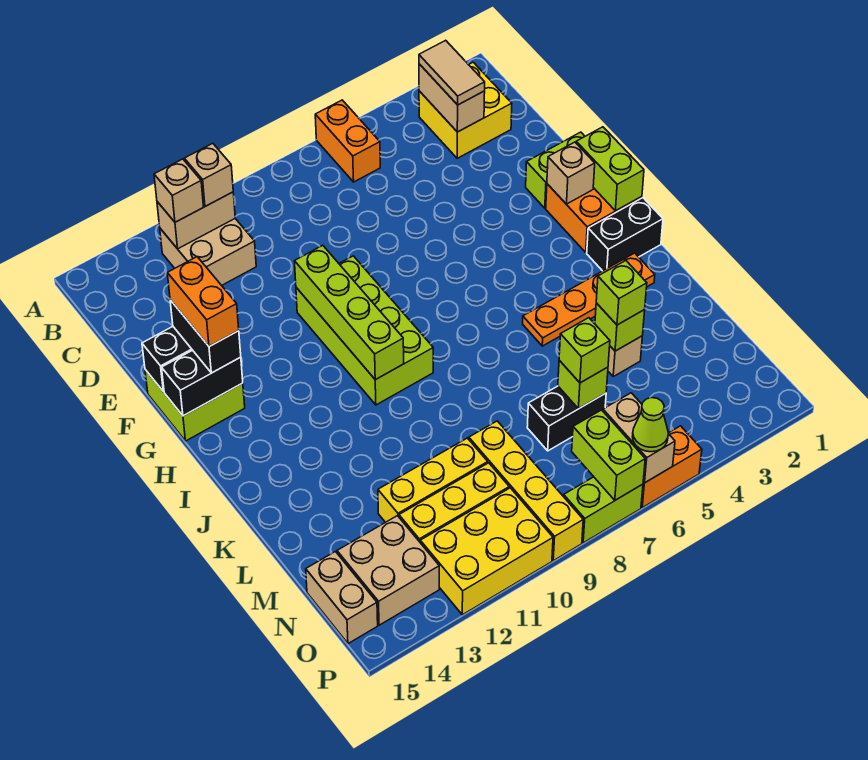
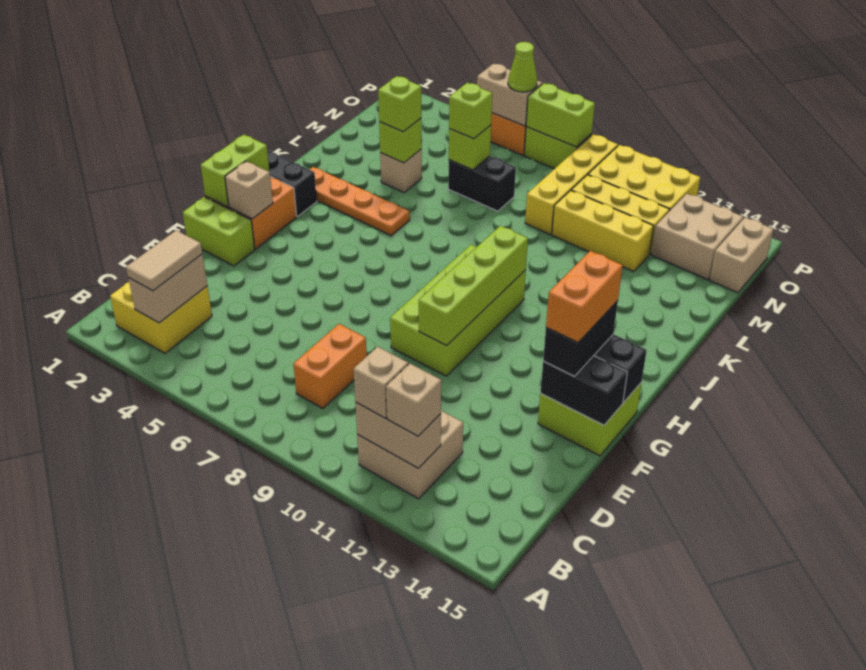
orange brick A6:B6 level 1 -> orange brick C8:D8 level 1
tan brick O6:P6 level 2 -> tan brick P5:P6 level 2
lime brick O7:P7 level 2 -> lime brick P7:P8 level 2

